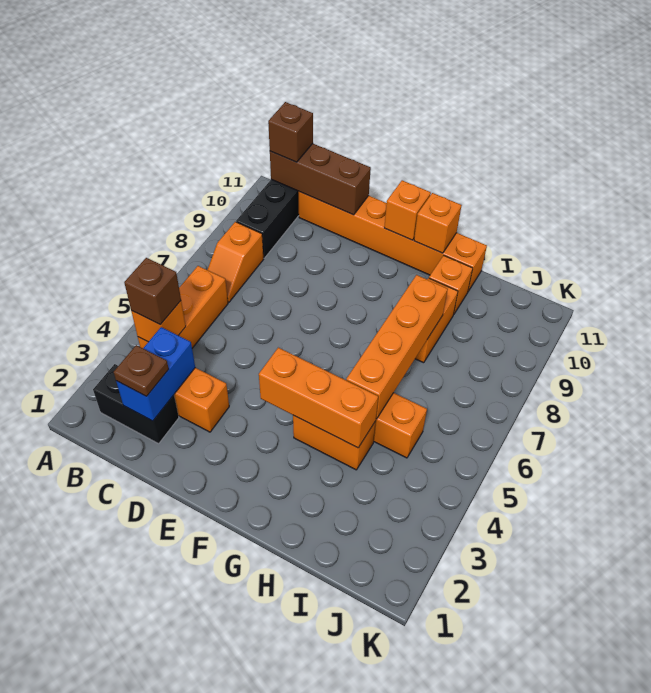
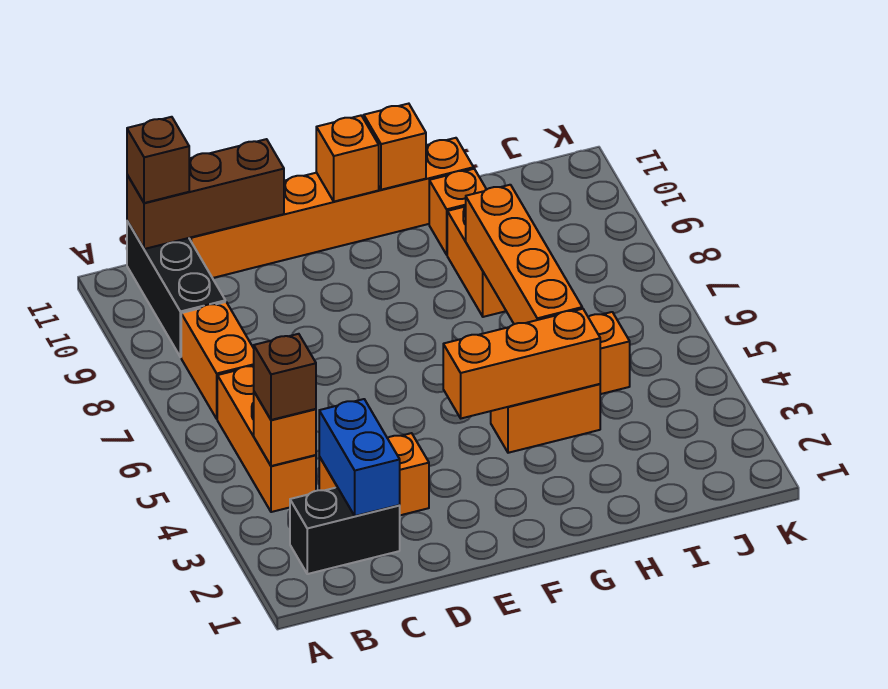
orange slope B7:B8 level 1 top 8 -> orange brick B7:B8 level 1
brown plate C2 level 3 -> none

